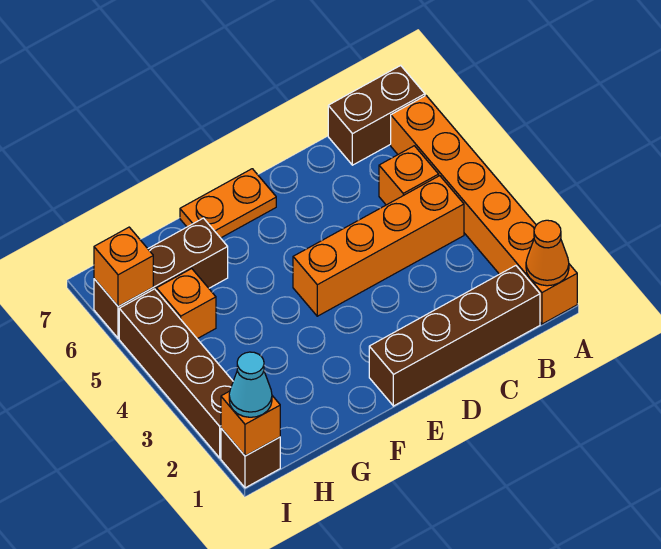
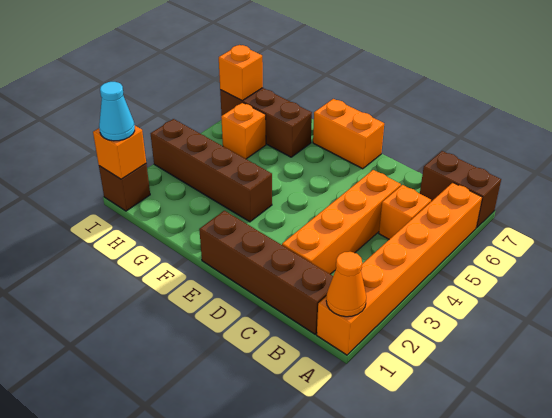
orange brick B4:E4 level 1 -> orange brick C2:C5 level 1
orange plate E7:F7 level 1 -> orange brick E7:F7 level 1
brown brick I2:I5 level 1 -> brown brick F3:I3 level 1

